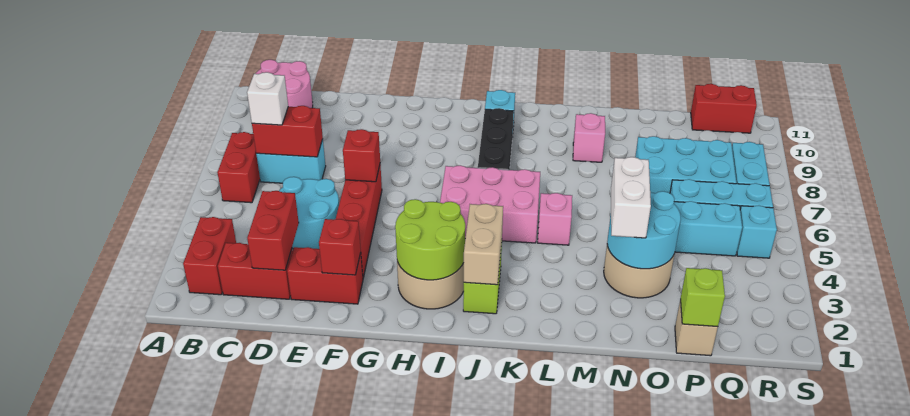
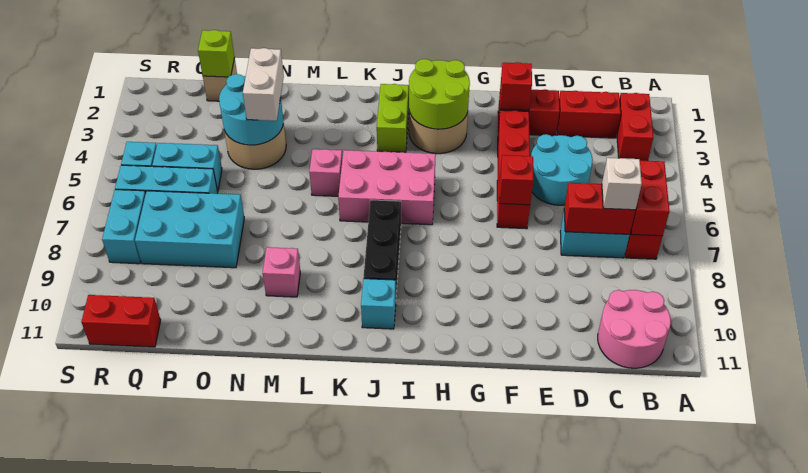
red brick D2:D3 level 2 -> red brick B6:B7 level 2
tan brick J2:J3 level 2 -> none

